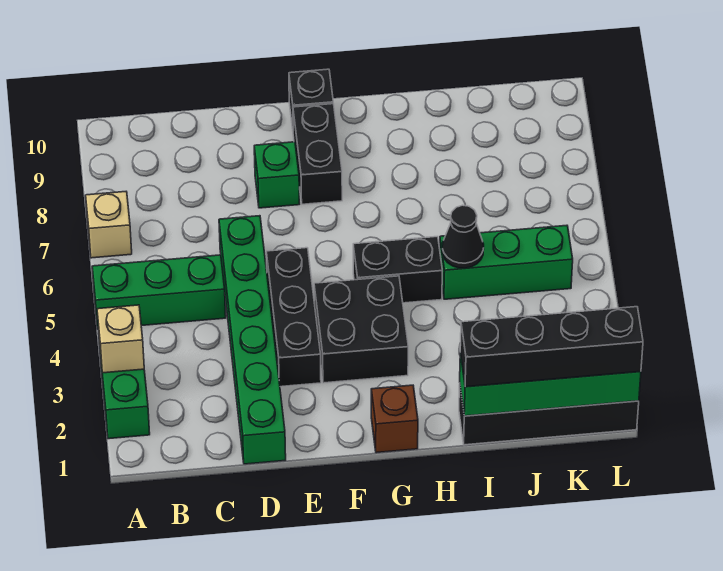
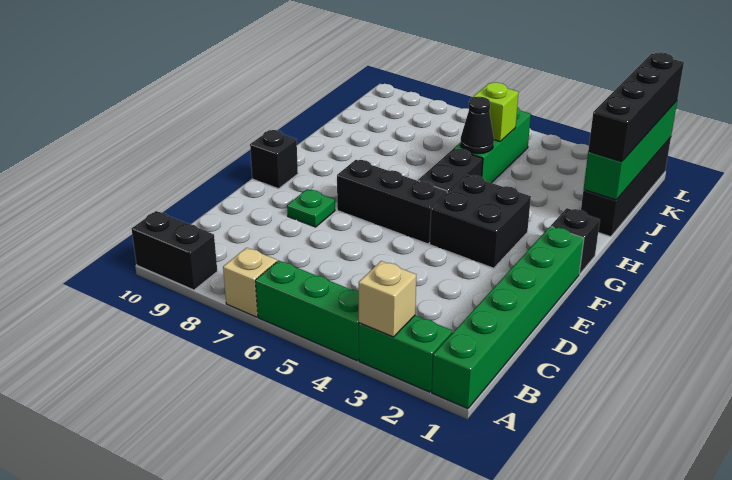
green brick A5:C5 level 1 -> green brick A4:A6 level 1
green brick D1:D6 level 1 -> green brick A1:F1 level 1
black brick E3:E5 level 1 -> black brick F5:F7 level 1
green brick E8 level 1 -> green plate E8 level 1
black brick F8:F9 level 1 -> black brick A9:A10 level 1
brown brick G1 level 1 -> black brick G1 level 1
none -> lime brick J5 level 2

